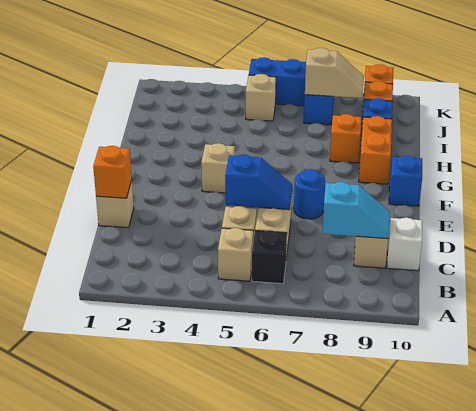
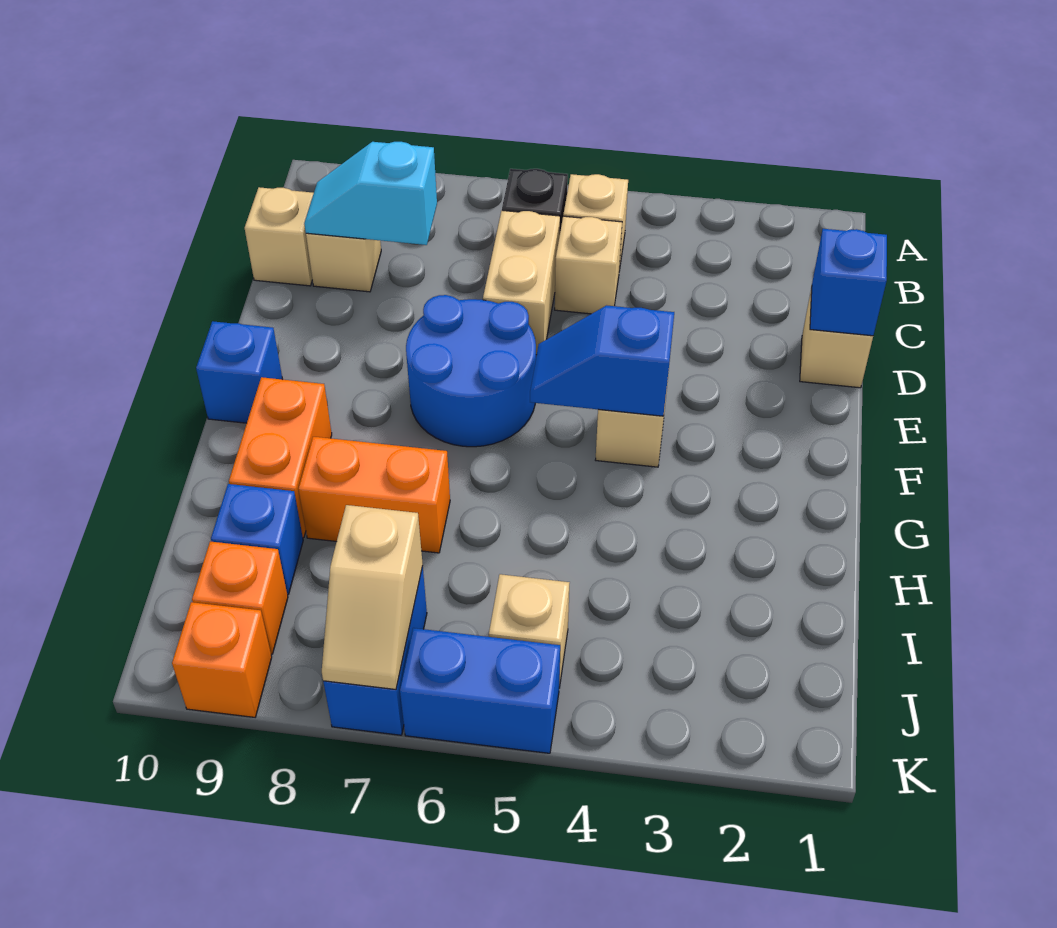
white brick C10 level 1 -> tan brick C10 level 1
orange brick D1 level 2 -> blue brick D1 level 2
blue slope D5:D6 level 2 top 5 -> blue slope F4:F5 level 2 top 4
blue round brick E7 level 1 -> blue round brick E6:F7 level 1
orange brick H8 level 1 -> orange brick H7:H8 level 1
tan slope J7:J8 level 2 top 7 -> tan slope J7:K7 level 2 top J

